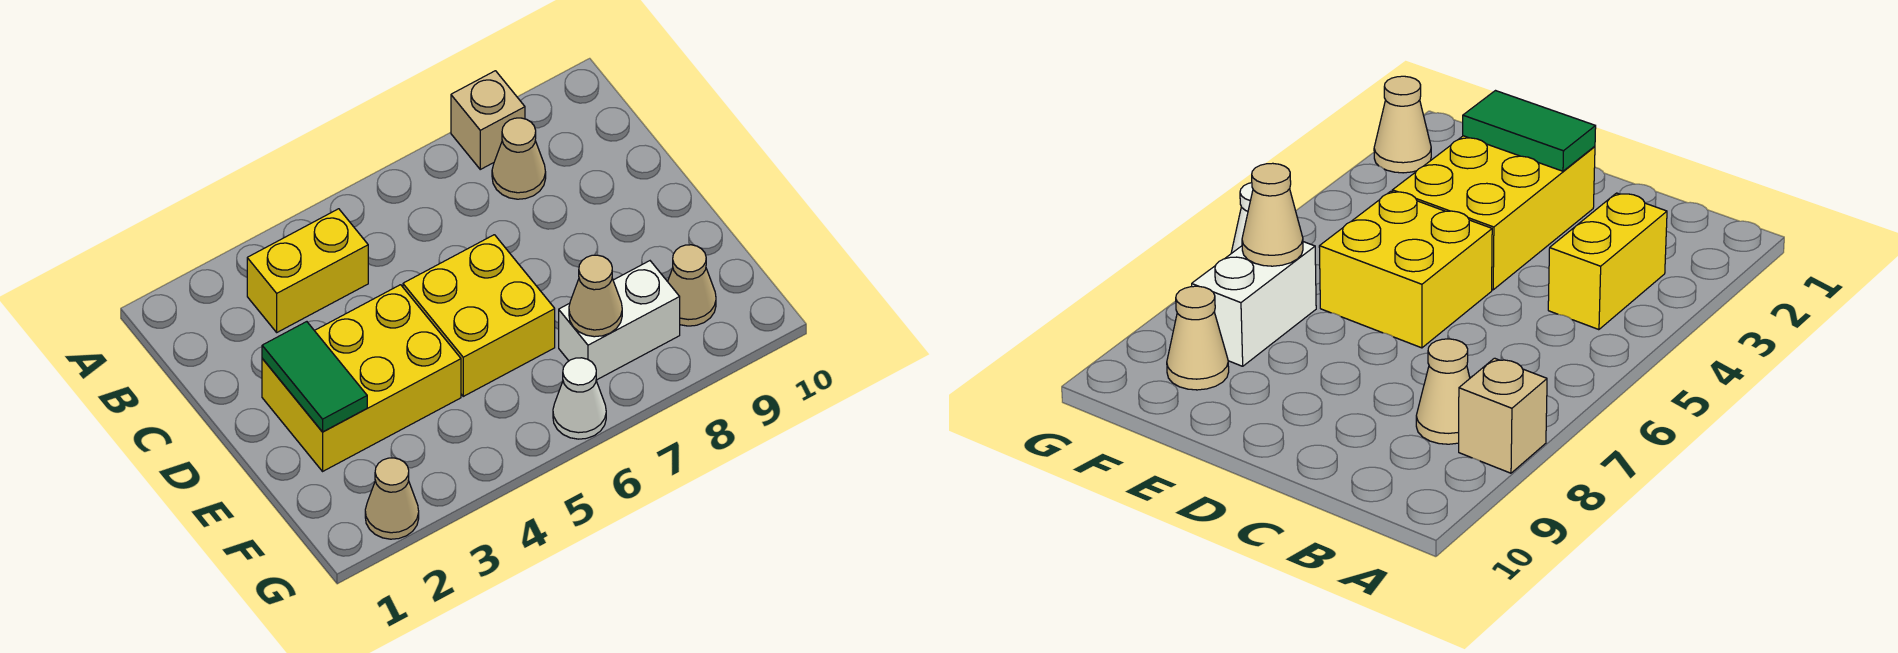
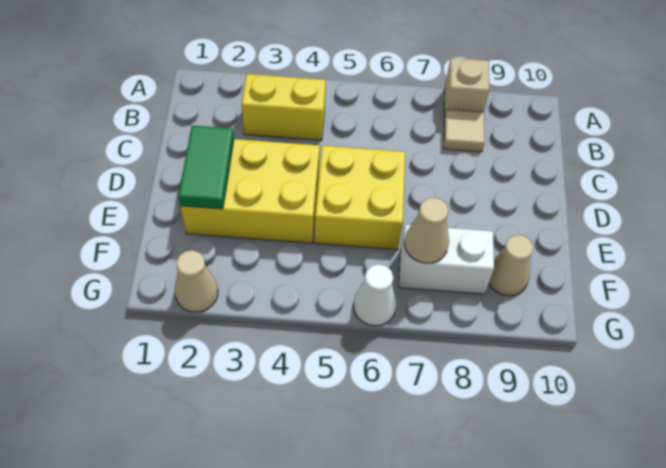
tan cone B8 level 1 -> tan tile B8 level 1

